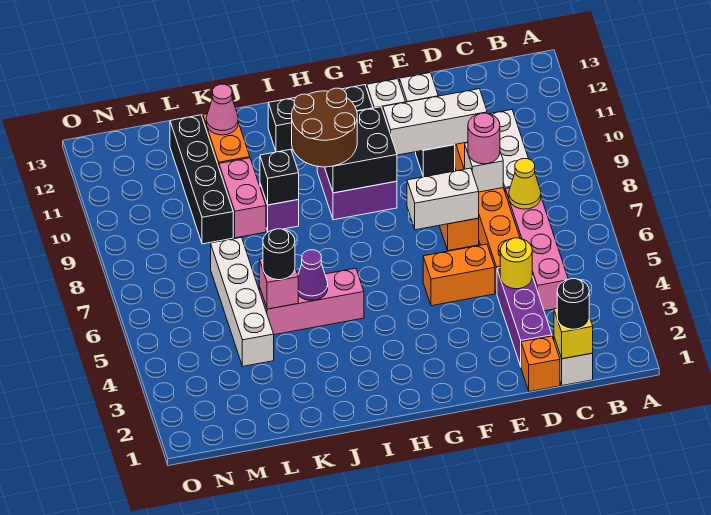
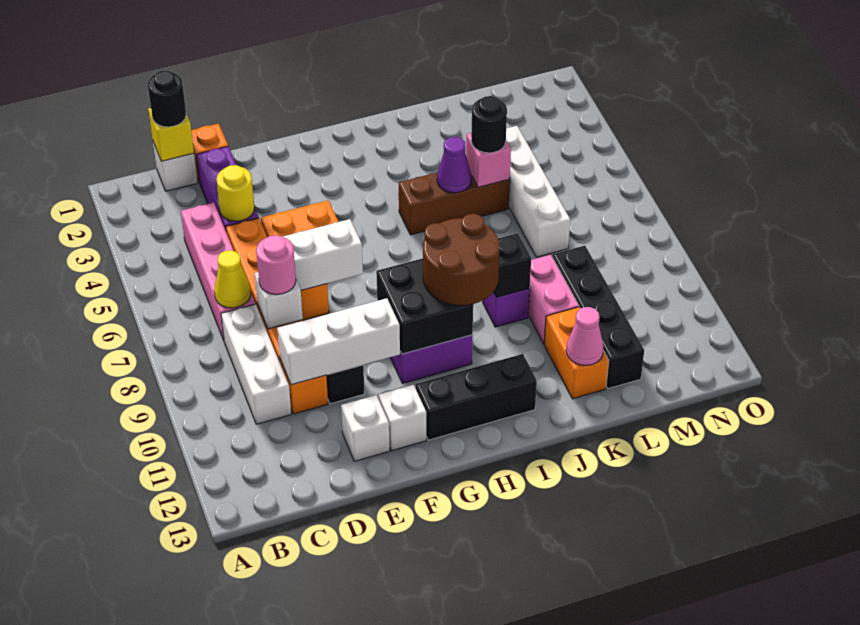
pink brick I5:K5 level 1 -> brown brick I5:K5 level 1

